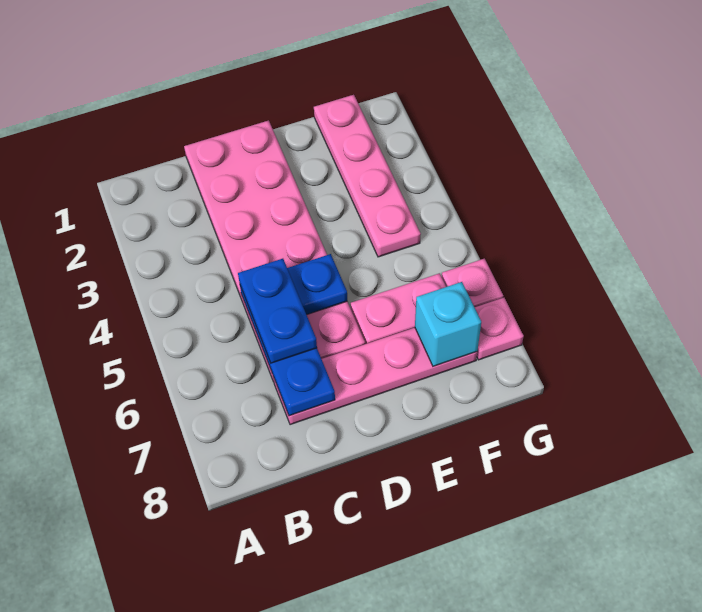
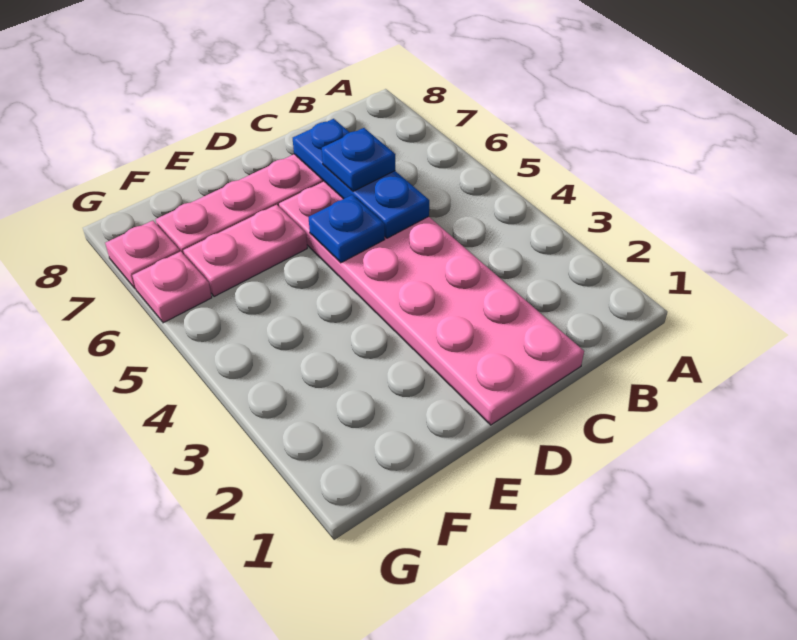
blue plate C5:C6 level 3 -> blue plate C6 level 3
pink plate F1:F4 level 1 -> none
cyan brick F7 level 2 -> none

